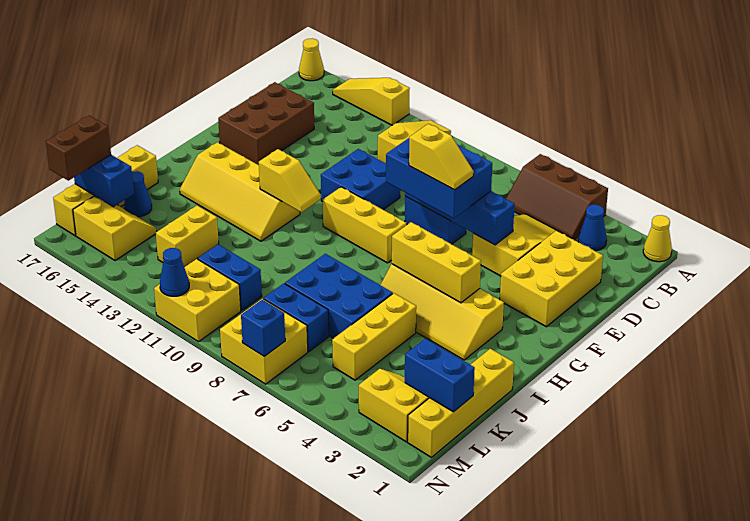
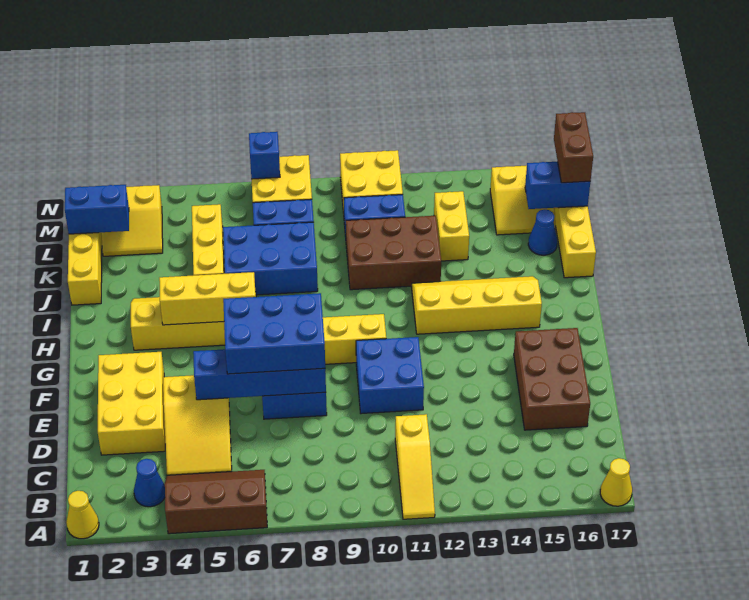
yellow slope A13:A15 level 1 top 13 -> none
yellow slope F6:F7 level 4 top 7 -> none
yellow slope H11:H12 level 2 top 12 -> none
none -> brown brick J10:K12 level 1
blue cone N11 level 2 -> none

